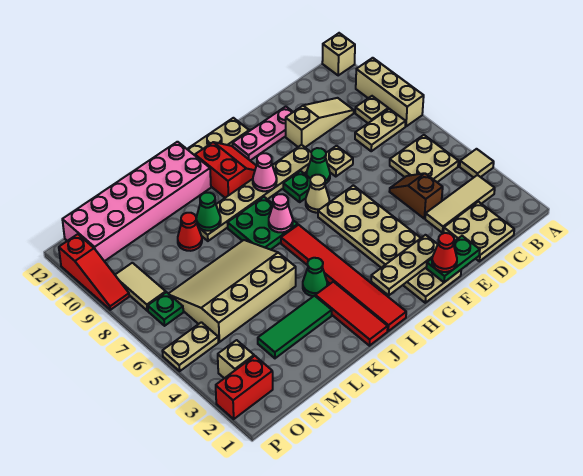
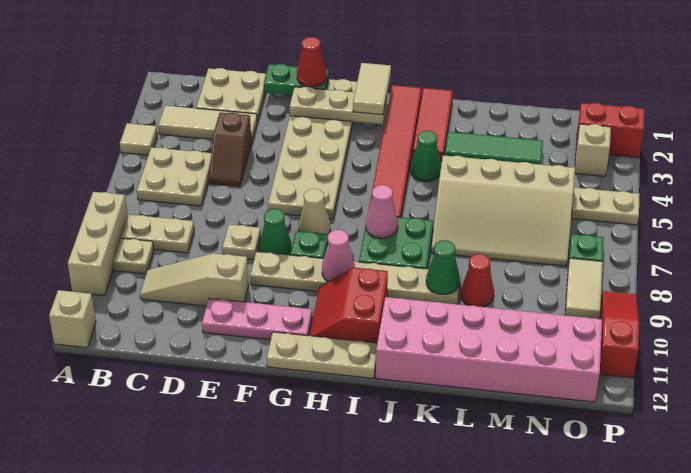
none -> tan tile H1:H2 level 3

